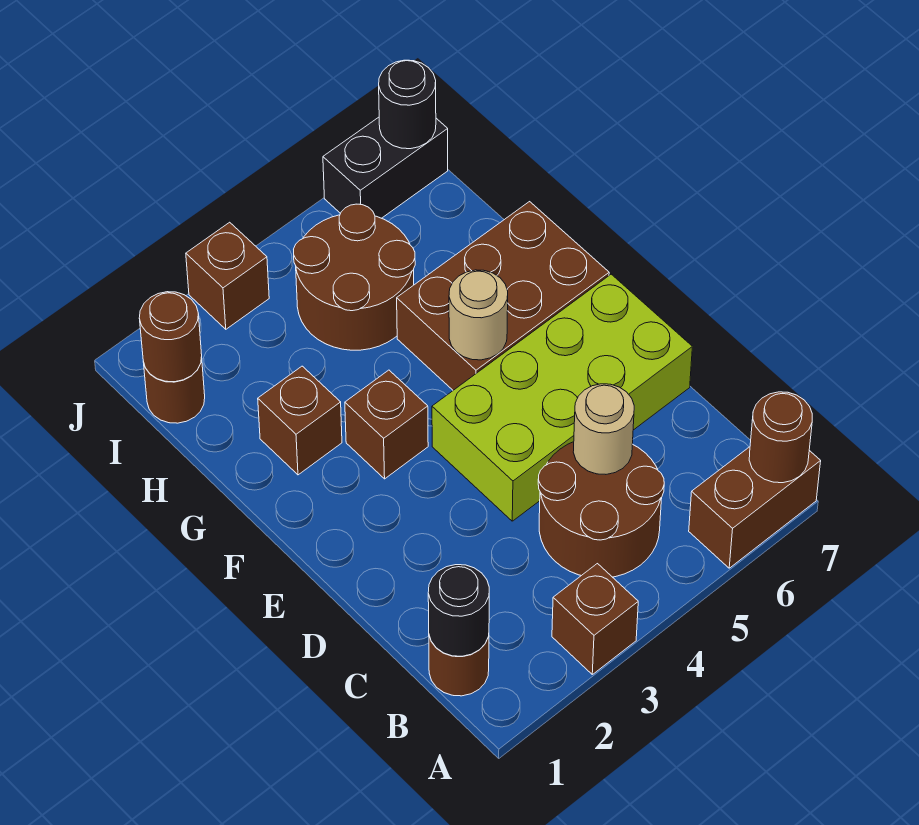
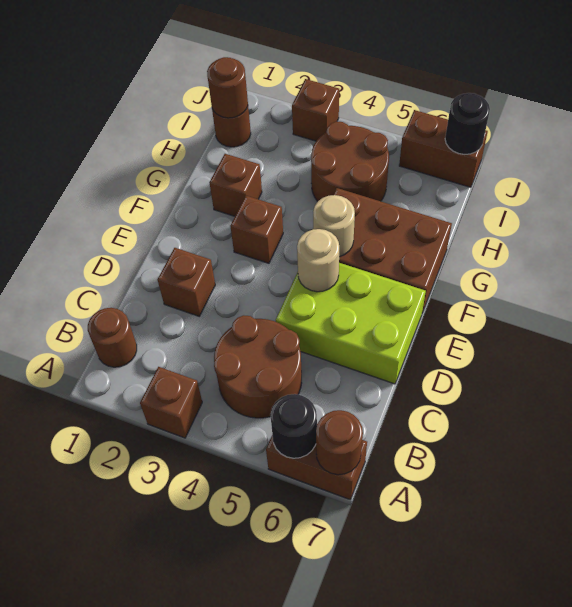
black round brick B1 level 2 -> black round brick A6 level 2
tan round brick C5 level 2 -> tan round brick E5 level 2
none -> brown brick D2 level 1
lime brick D4:E7 level 1 -> lime brick D5:E7 level 1
black brick J6:J7 level 1 -> brown brick J6:J7 level 1

